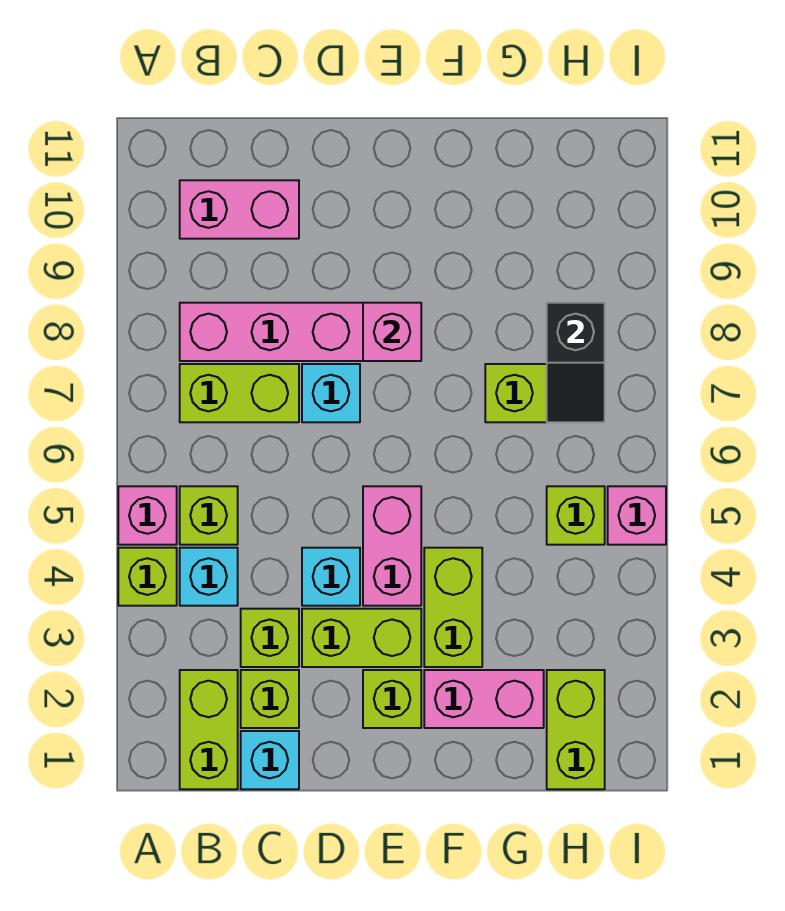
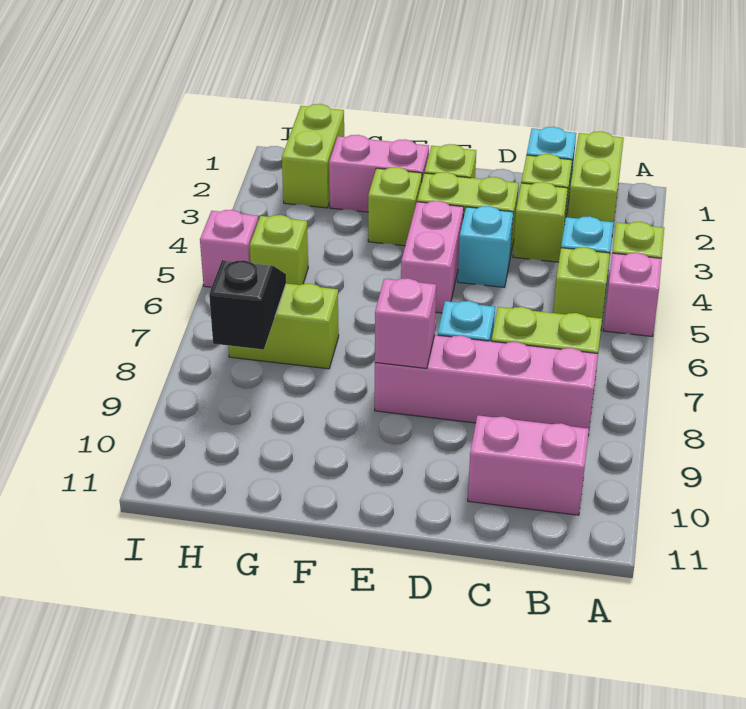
lime brick F3:F4 level 1 -> lime brick F3 level 1

